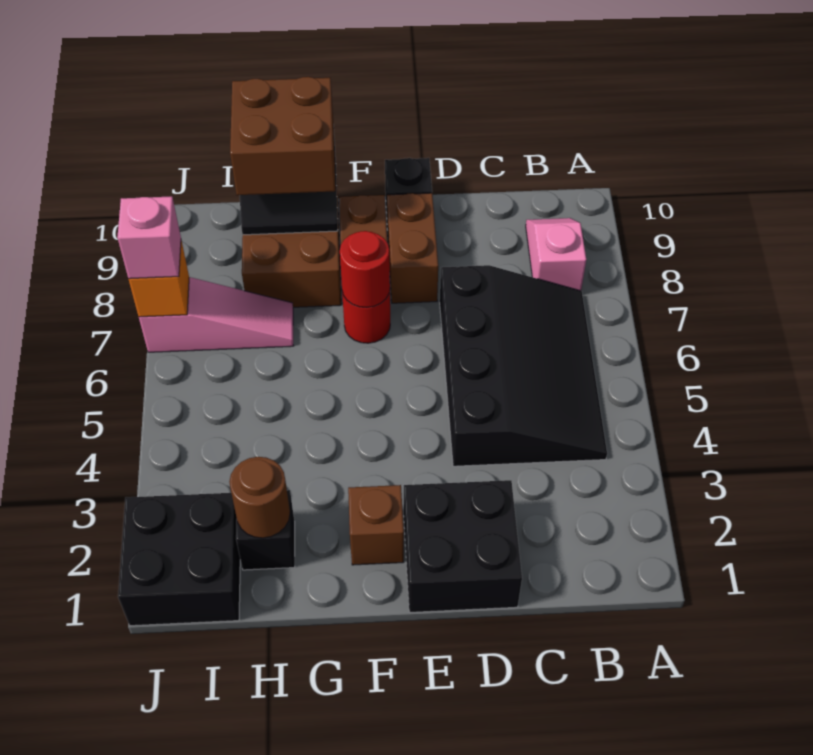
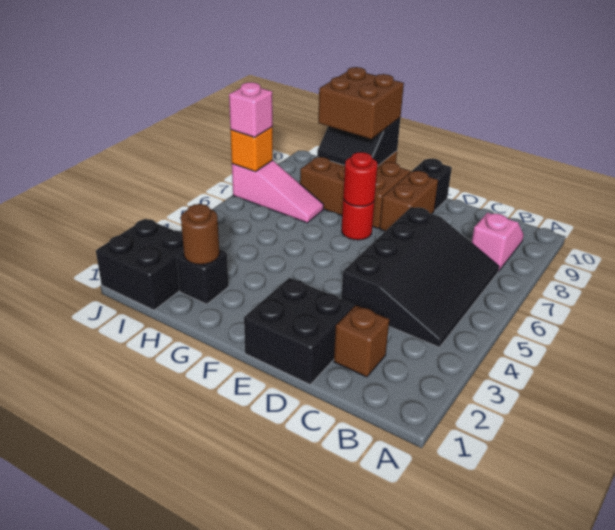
brown brick F2 level 1 -> brown brick C2 level 1

